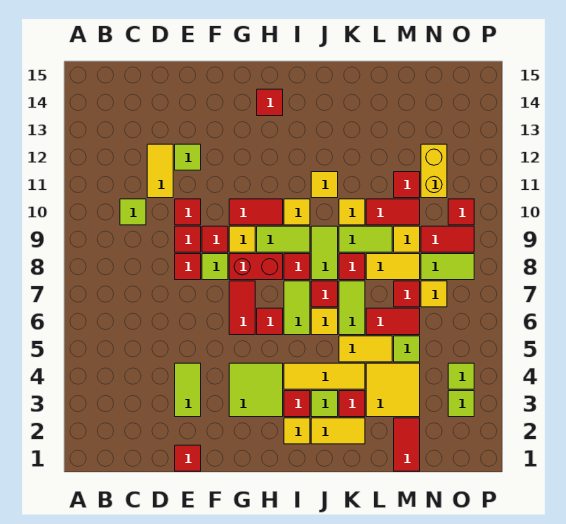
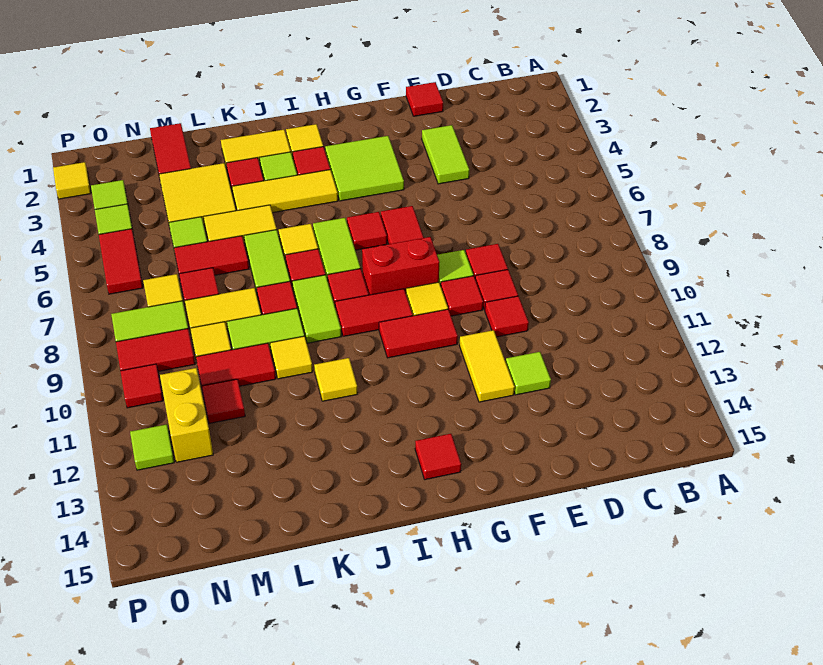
lime tile C10 level 1 -> lime tile O12 level 1
yellow tile D11:D12 level 1 -> yellow tile F11:F12 level 1
lime tile H9:I9 level 1 -> red tile H9:I9 level 1
yellow tile I10 level 1 -> yellow tile P2 level 1
none -> red tile O5:O6 level 1

